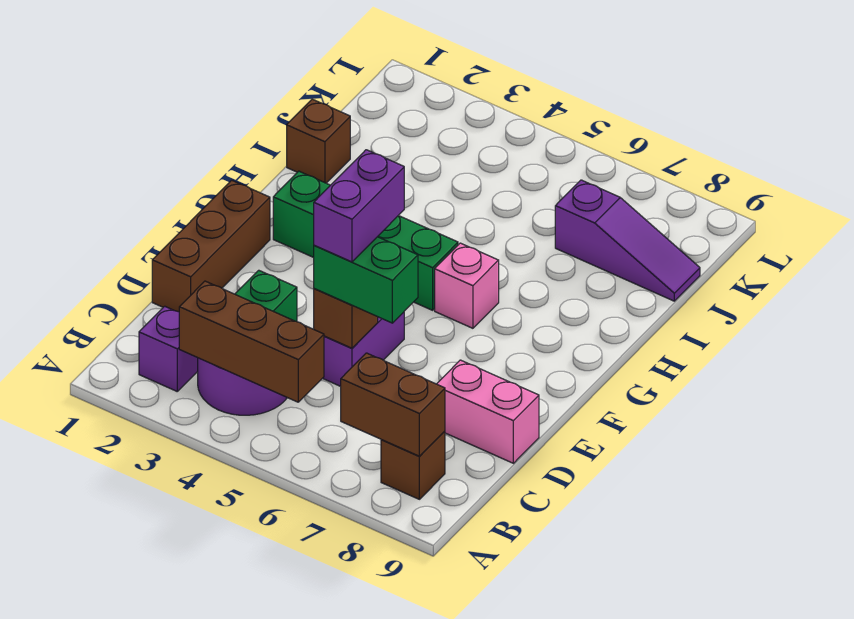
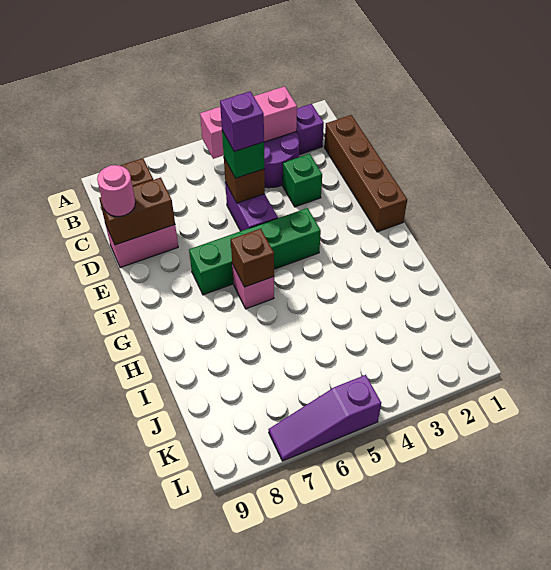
brown brick B3:B5 level 2 -> pink brick B3:B5 level 2
brown brick B7:B8 level 2 -> brown brick D8:D9 level 2
brown brick D1:F1 level 1 -> brown brick C1:F1 level 1
green brick D5:D6 level 3 -> green brick D5 level 3
purple brick D5:E5 level 4 -> purple brick D5 level 4
none -> pink round brick D9 level 3
green brick G2:G5 level 1 -> green brick F4:F7 level 1
brown brick I1 level 1 -> brown brick G6 level 2
purple slope J7:J9 level 1 top 7 -> purple slope L5:L7 level 1 top 5

